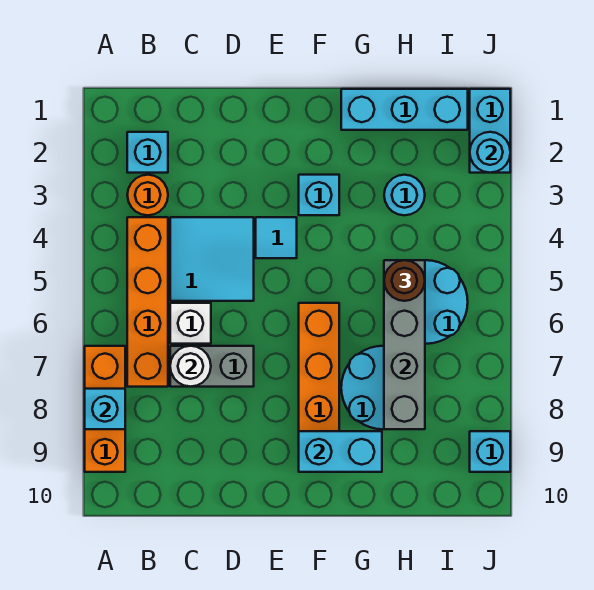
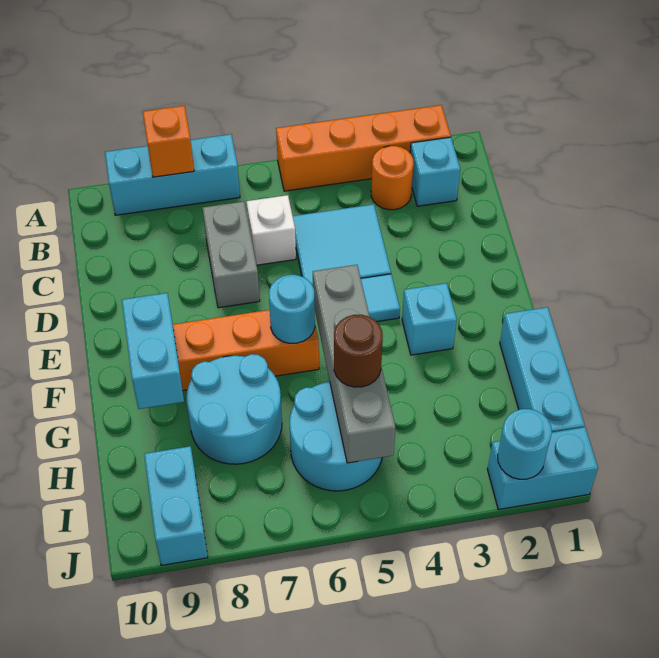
orange brick A7:A9 level 1 -> cyan brick A7:A9 level 1
cyan brick A8 level 2 -> orange brick A8 level 2
orange brick B4:B7 level 1 -> orange brick A2:A5 level 1
white round brick C7 level 2 -> none
cyan round brick H3 level 1 -> cyan round brick F6 level 2
grey brick H5:H8 level 2 -> grey brick F5:I5 level 2
cyan brick J9 level 1 -> cyan brick I9:J9 level 1

